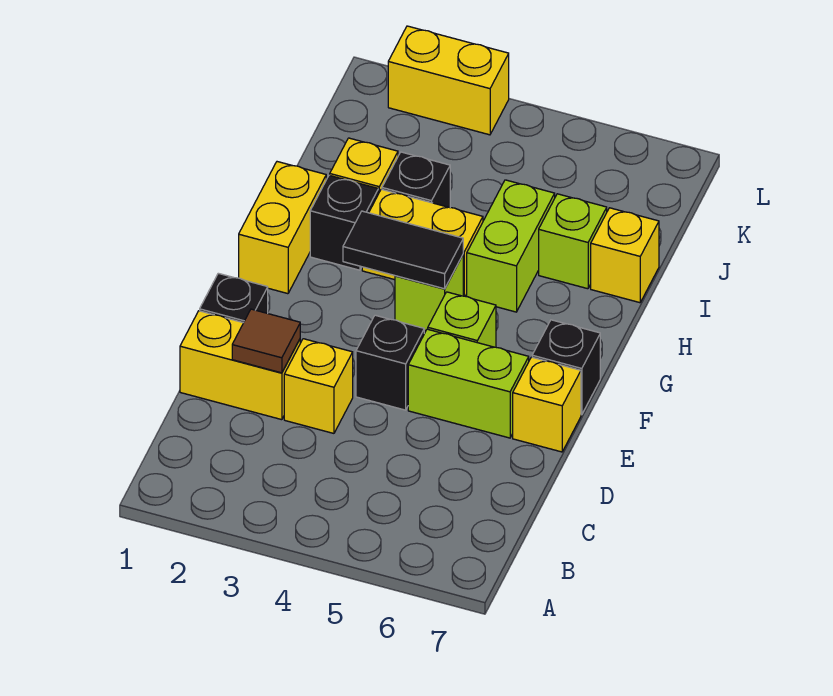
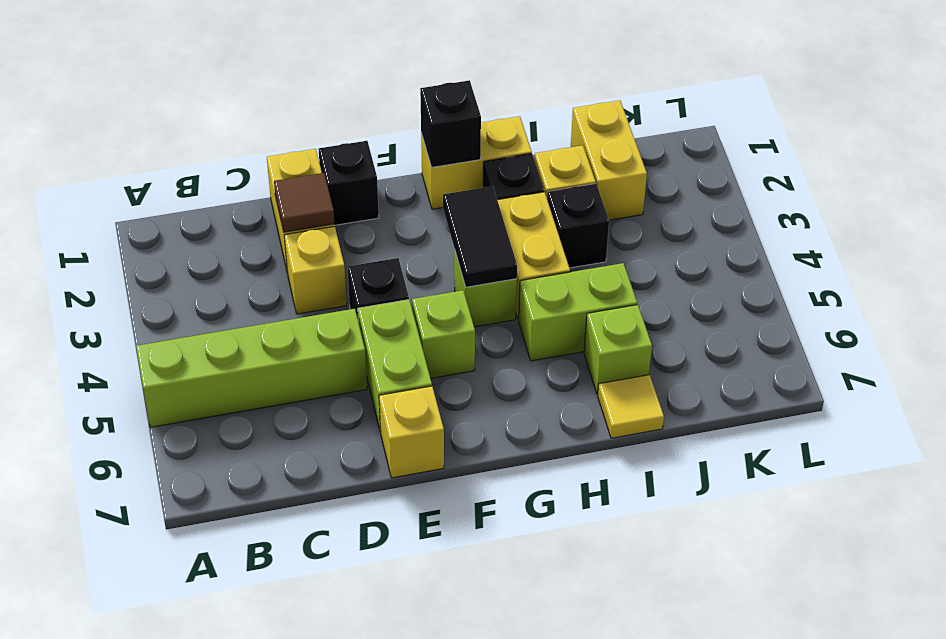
none -> lime brick A5:D5 level 1
black brick F7 level 1 -> black brick G1 level 2
yellow brick I7 level 1 -> yellow tile I7 level 1
yellow brick L2:L3 level 1 -> yellow brick J1:J2 level 1

